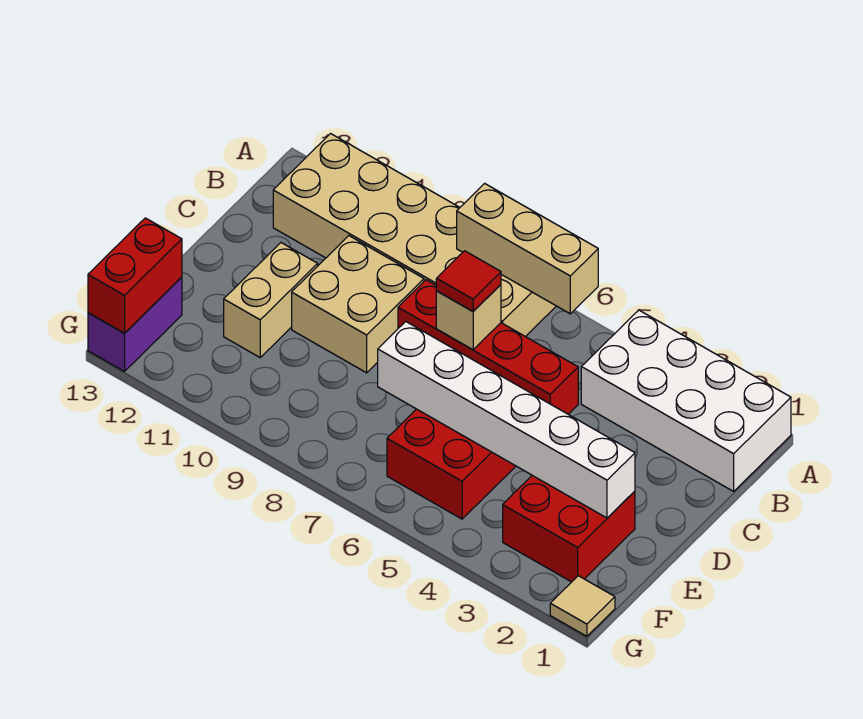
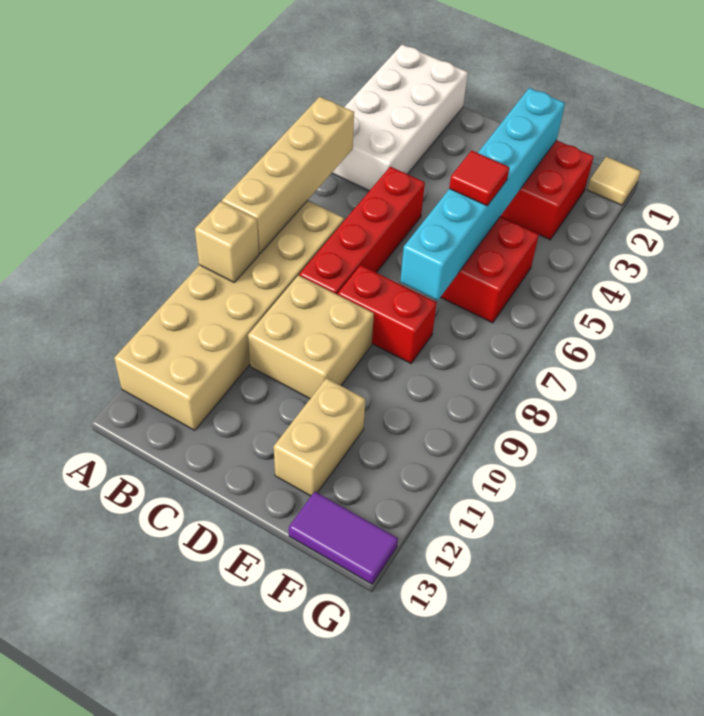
tan brick A6:A8 level 2 -> tan brick A5:A8 level 2
tan brick C7 level 2 -> tan brick A9 level 2
red tile C7 level 3 -> red tile E5 level 3
tan brick D11:E11 level 1 -> tan brick E11:E12 level 1
white brick E2:E7 level 2 -> cyan brick E2:E7 level 2
purple brick F13:G13 level 1 -> purple tile F13:G13 level 1
red brick F13:G13 level 2 -> red brick D8:E8 level 1

